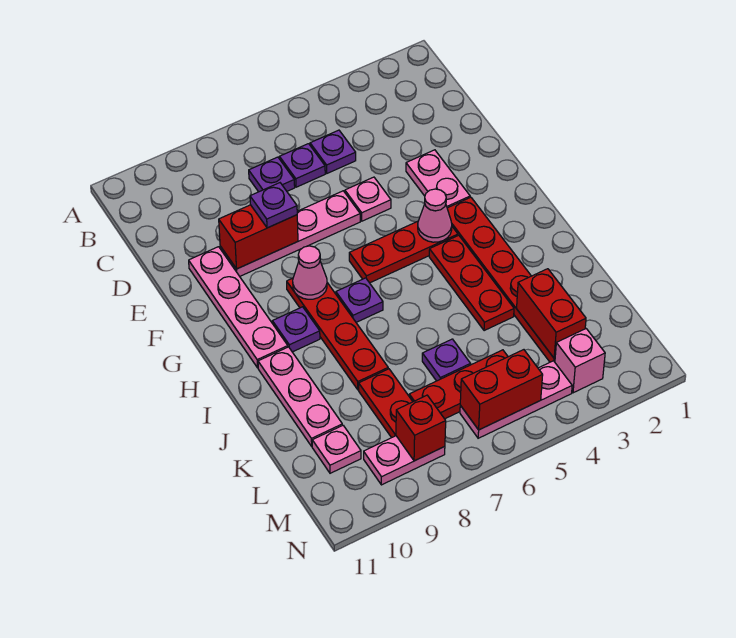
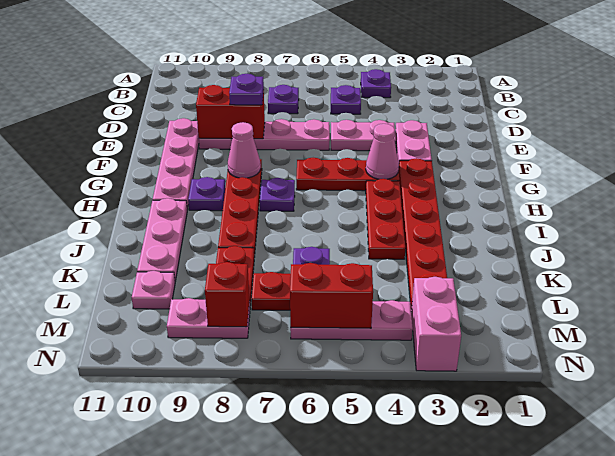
purple plate C6 level 1 -> purple plate B4 level 1
pink plate E5 level 1 -> pink plate E4:E5 level 1
red brick K3:L3 level 2 -> none
pink brick M3 level 1 -> pink brick M3:N3 level 1

